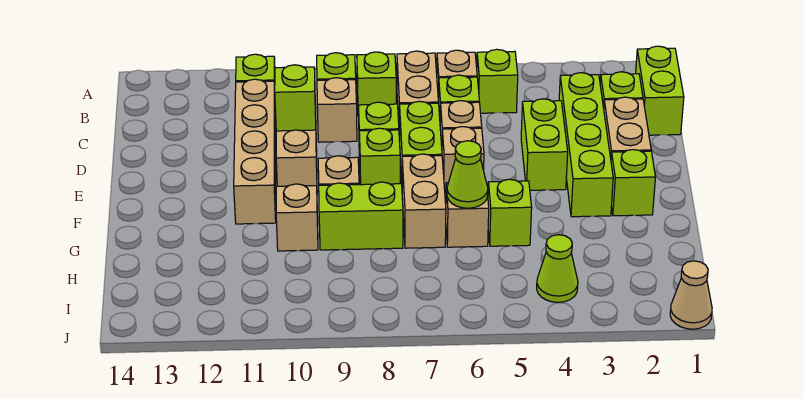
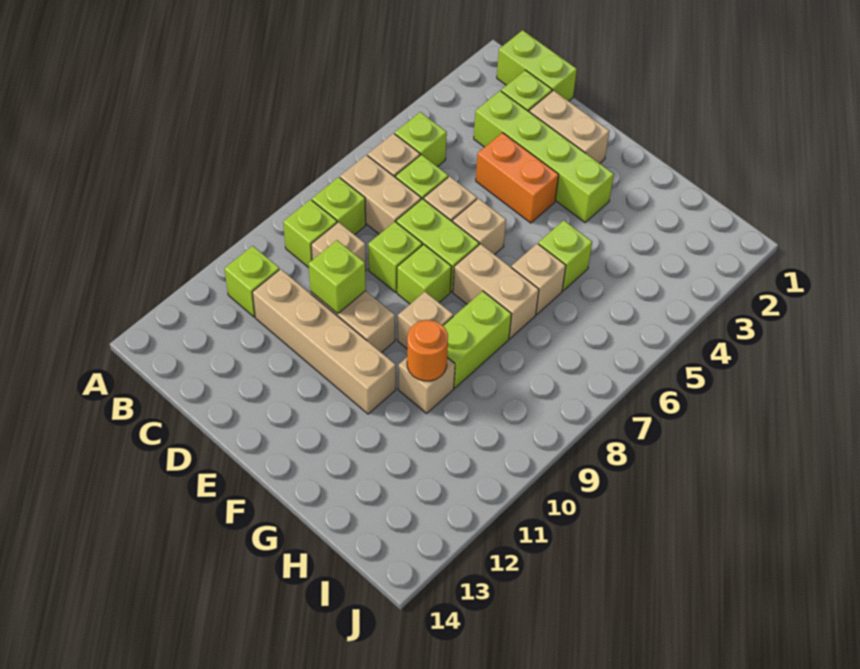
lime brick D4:E4 level 1 -> orange brick D4:E4 level 1
lime brick F2 level 1 -> none
lime cone G6 level 2 -> none
none -> orange round brick G10 level 2
lime cone I4 level 1 -> none
tan cone J1 level 1 -> none

